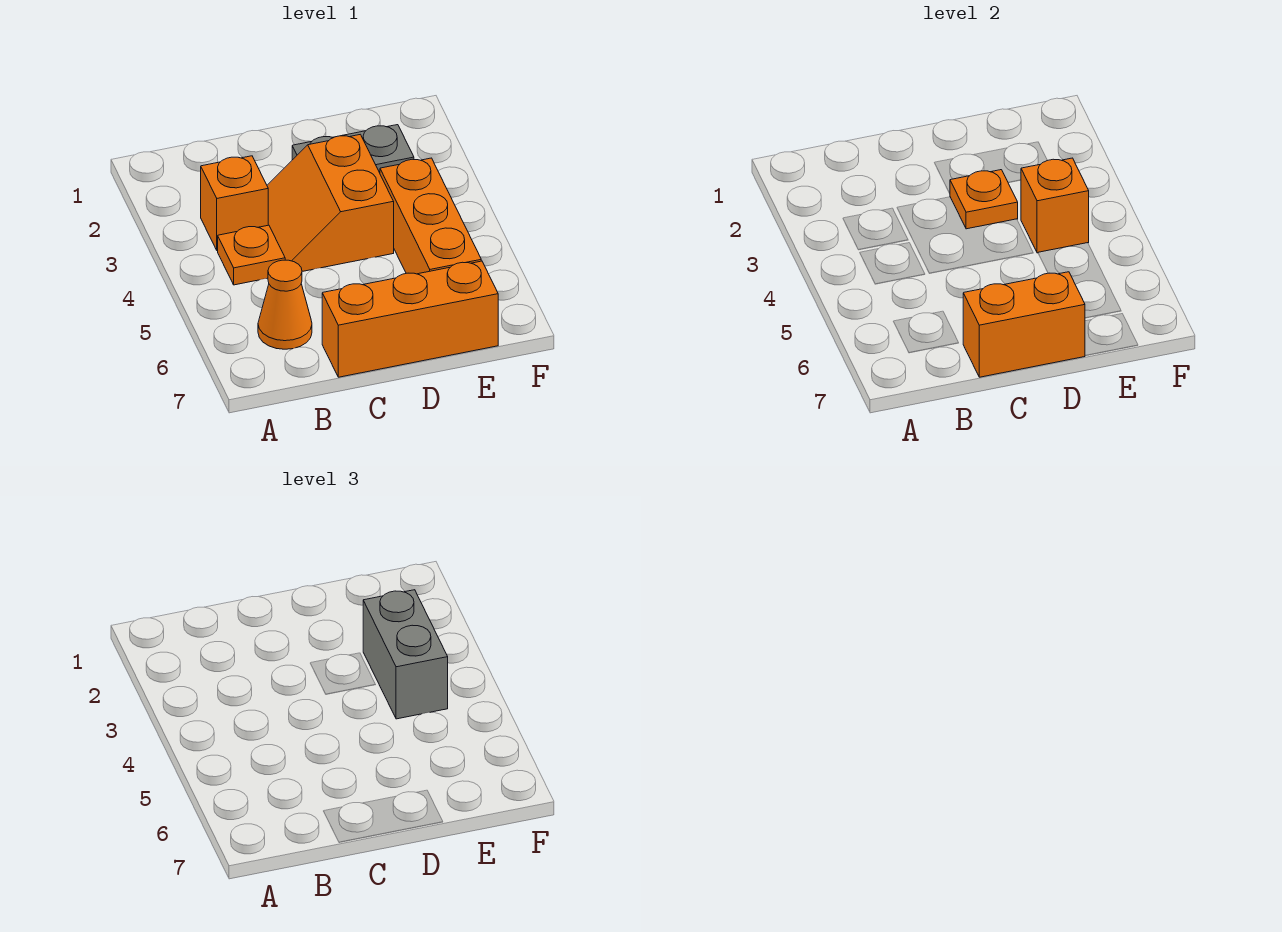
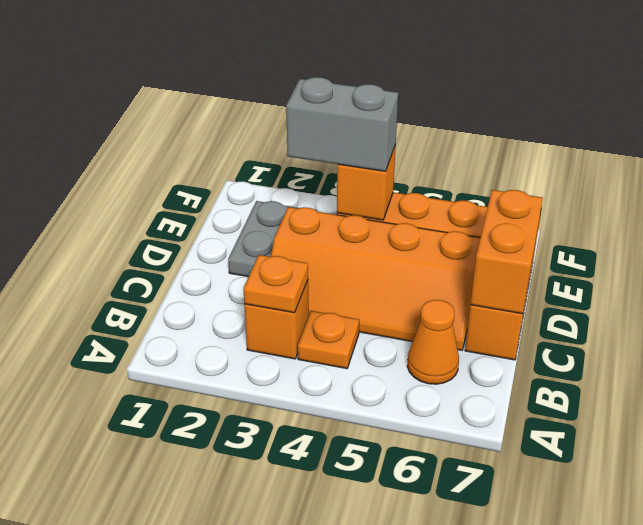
orange slope C3:D4 level 1 top D -> orange slope C3:D6 level 1 top D
orange plate D3 level 2 -> orange plate B3 level 2

